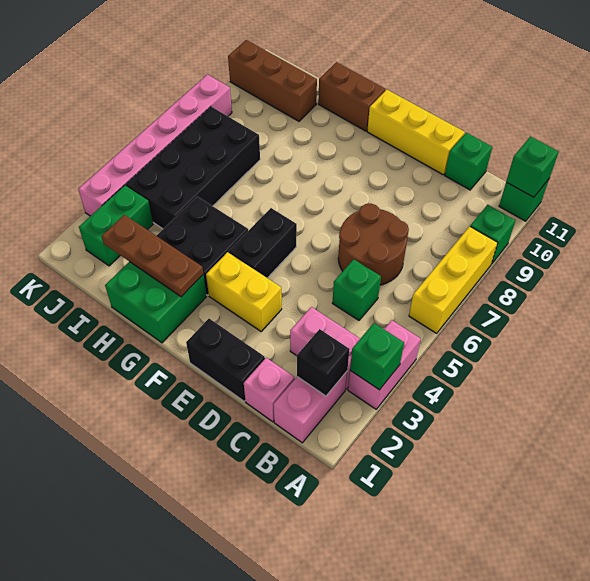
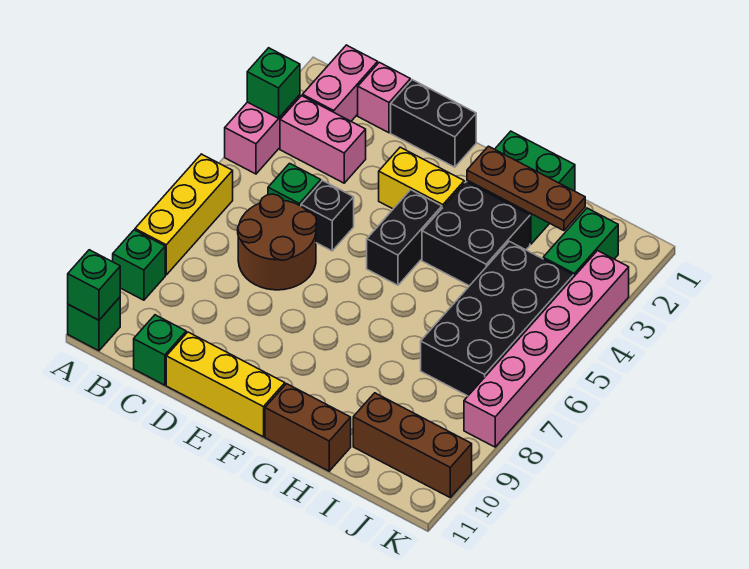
black brick B2 level 2 -> black brick D5 level 1

